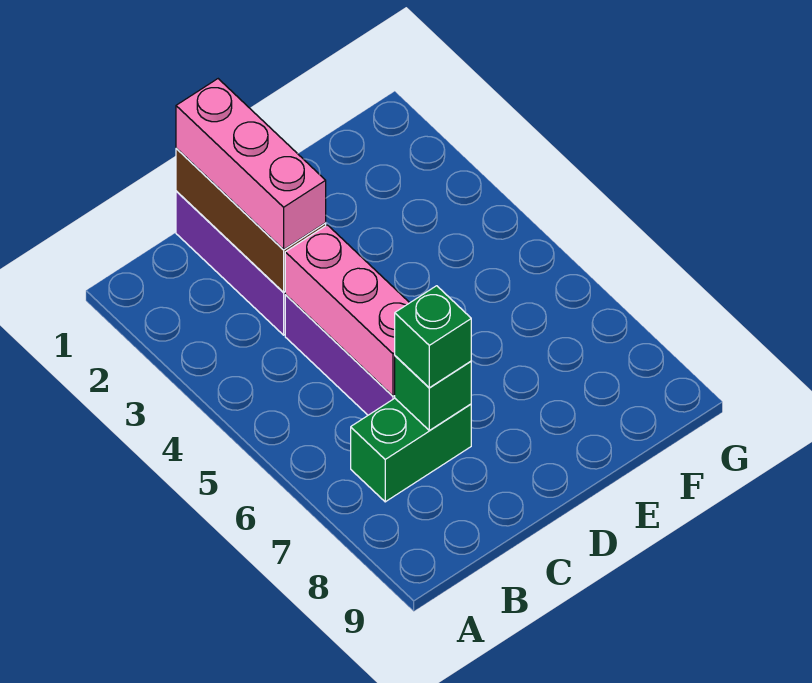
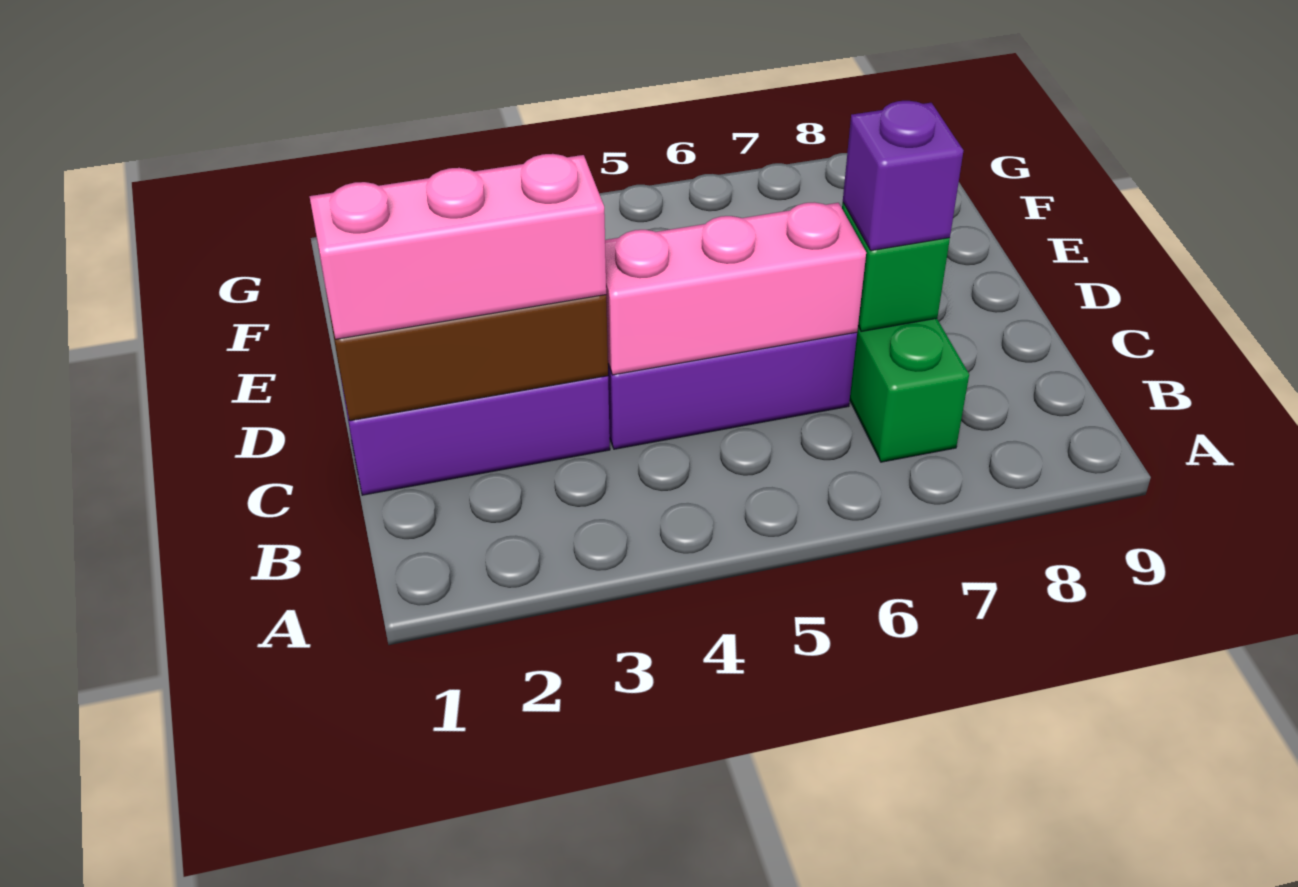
green brick C7 level 3 -> purple brick C7 level 3

